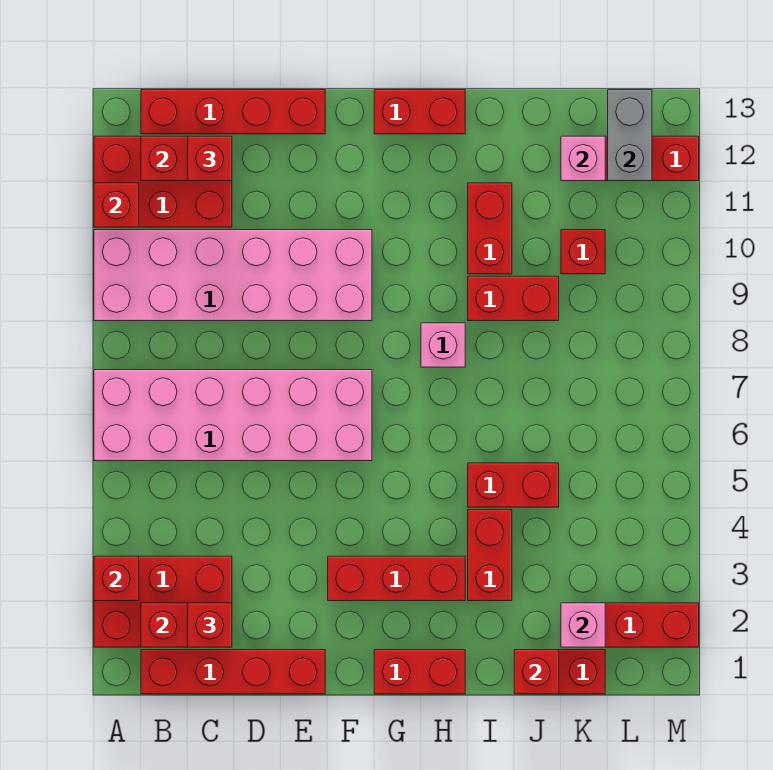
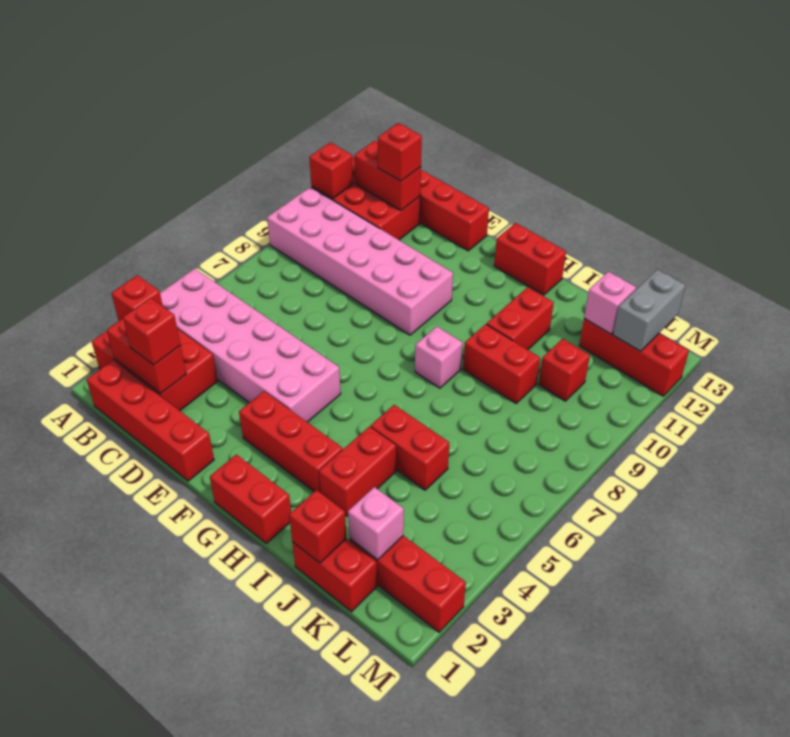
pink brick A6:F7 level 1 -> pink brick A4:F5 level 1

